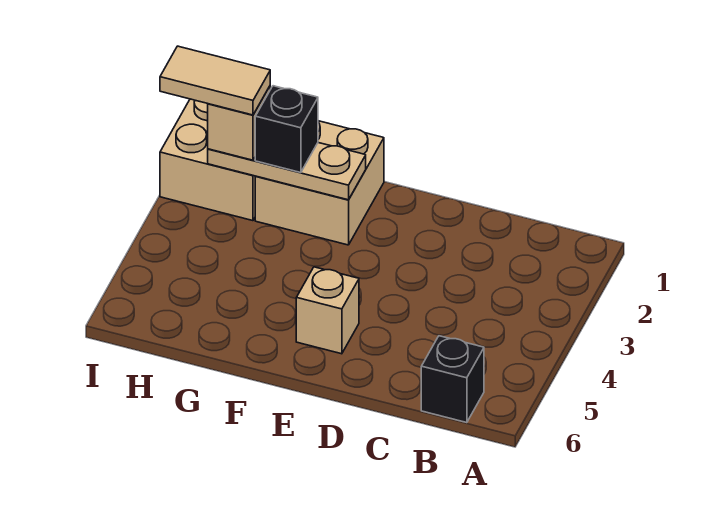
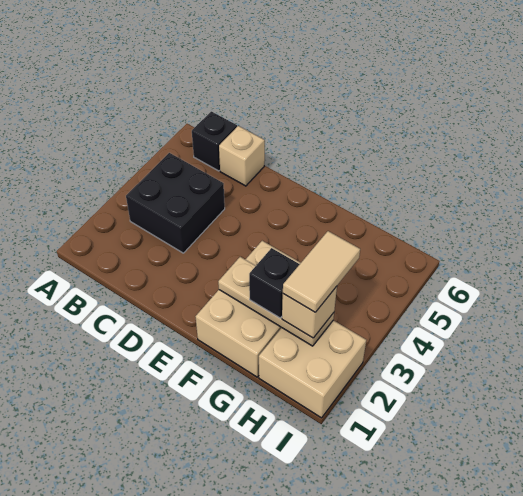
none -> black brick B3:C4 level 1
tan brick E5 level 1 -> tan brick C6 level 1
tan brick F1:G2 level 1 -> tan brick F1:G3 level 1
tan tile H2:I2 level 4 -> tan tile H2:H3 level 4

